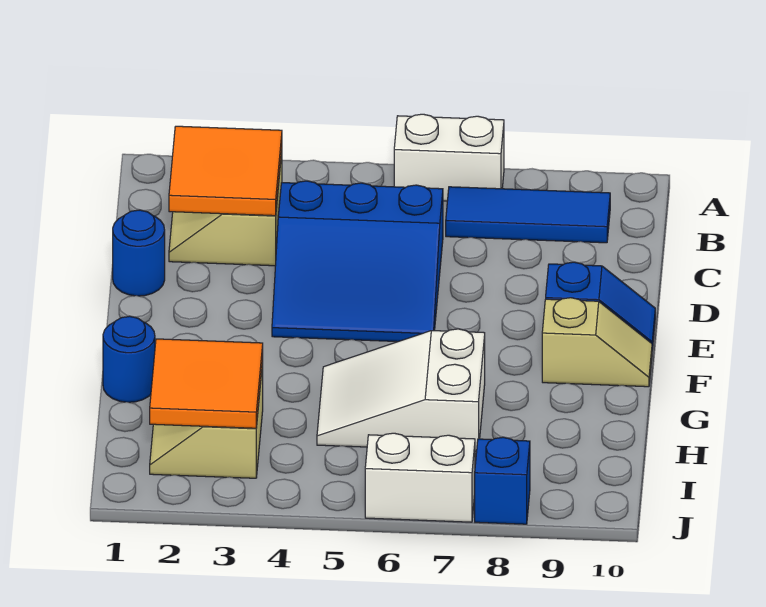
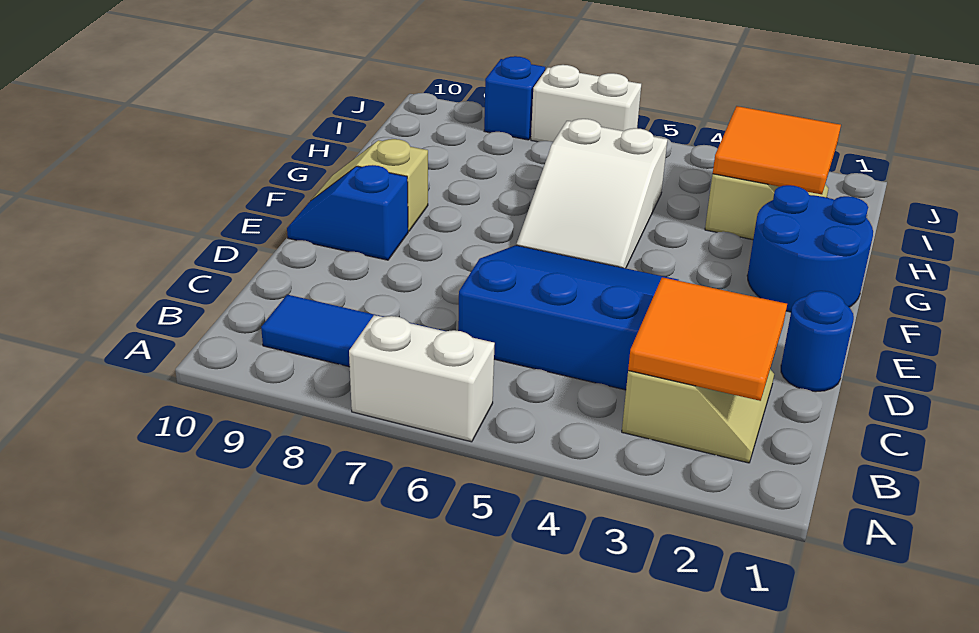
blue round brick G1 level 1 -> blue round brick F1:G2 level 1
white slope G5:H7 level 1 top 7 -> white slope F5:H6 level 1 top H

